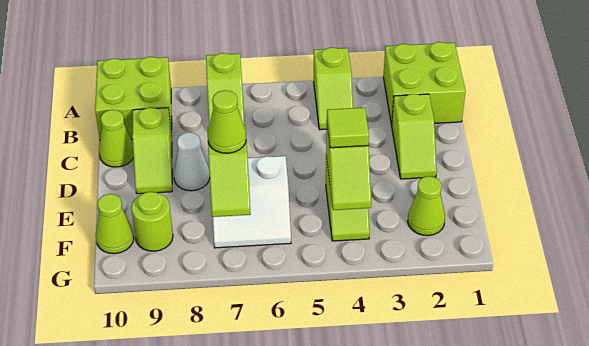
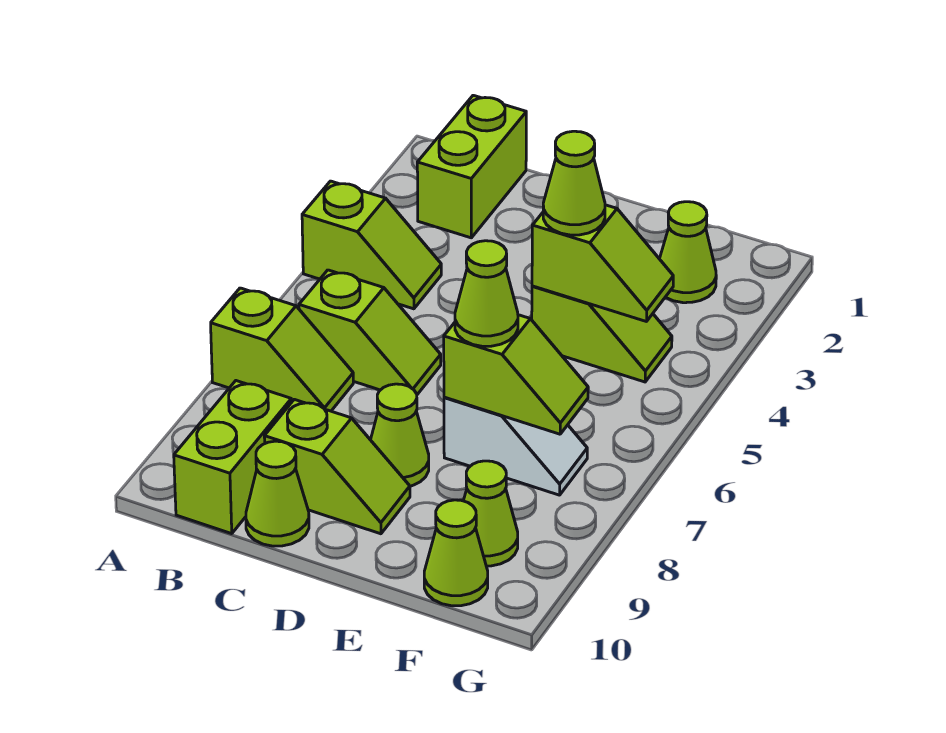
lime brick A1:B2 level 1 -> lime brick B1:B2 level 1
lime brick A9:B10 level 1 -> lime brick B9:B10 level 1
lime slope C2:D2 level 1 top C -> lime slope B6:C6 level 1 top B
white cone D8 level 1 -> lime cone D8 level 1
lime tile E4 level 3 -> lime cone E4 level 3
white slope E6:F7 level 1 top E -> white slope E7:F7 level 1 top E
lime round brick F9 level 1 -> lime cone F9 level 1

